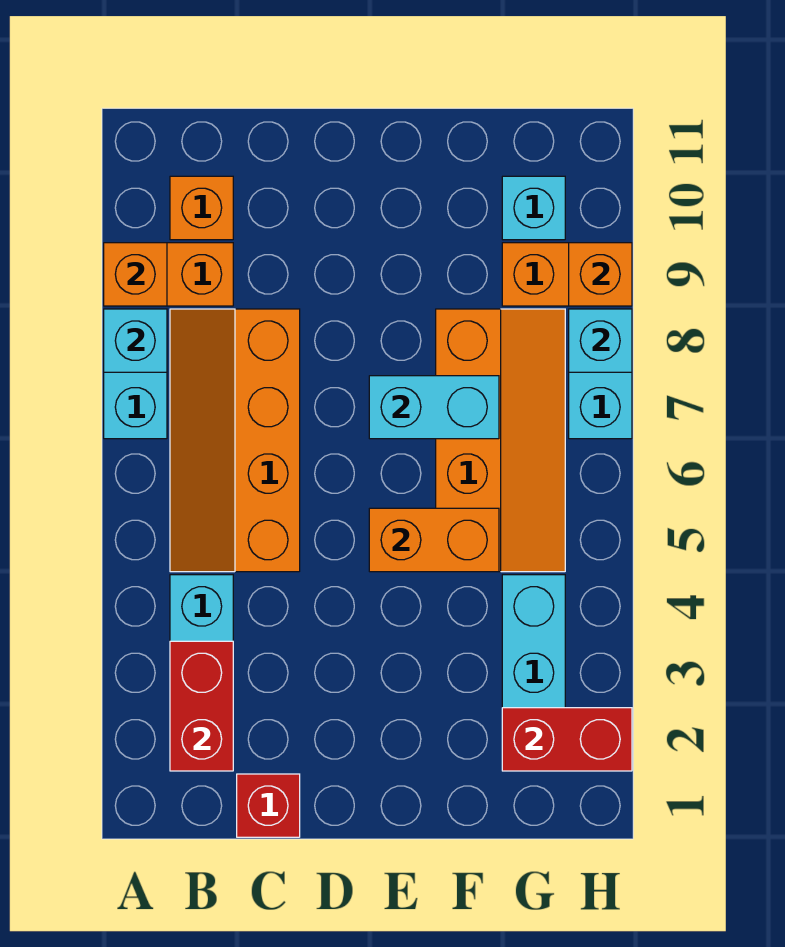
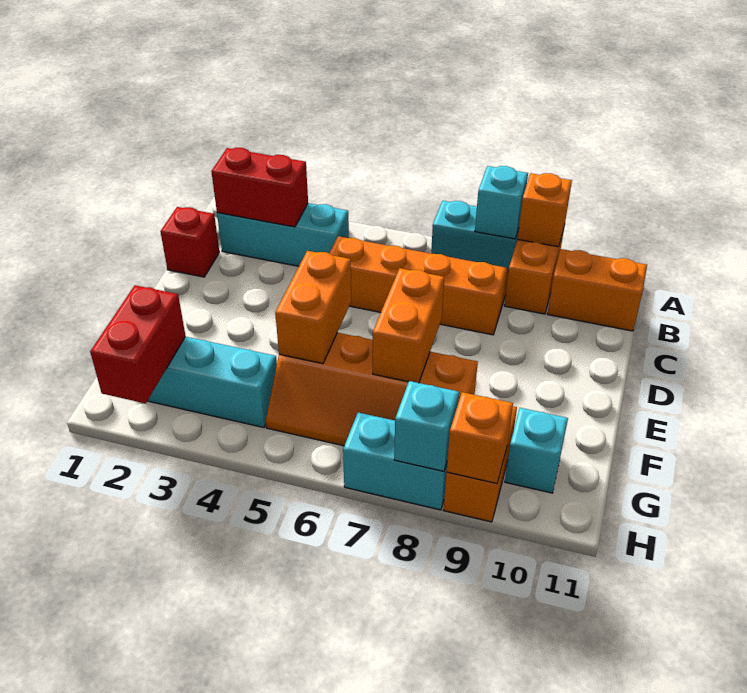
orange brick B10 level 1 -> orange brick B10:B11 level 1
cyan brick E7:F7 level 2 -> orange brick E7:F7 level 2

